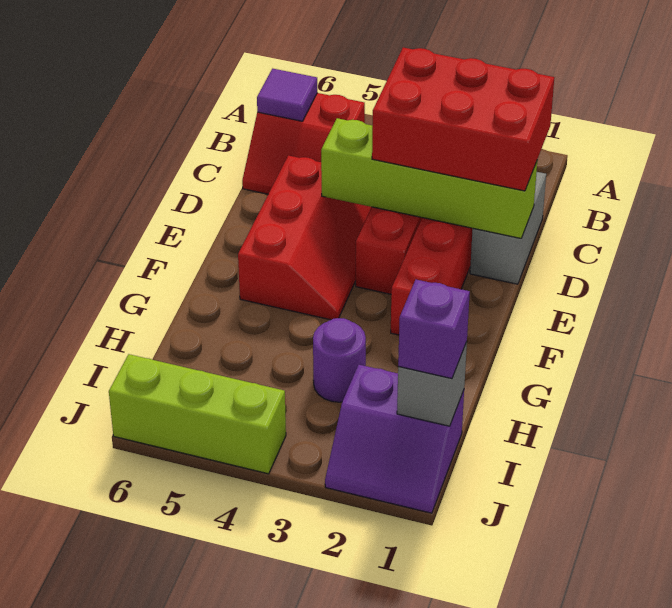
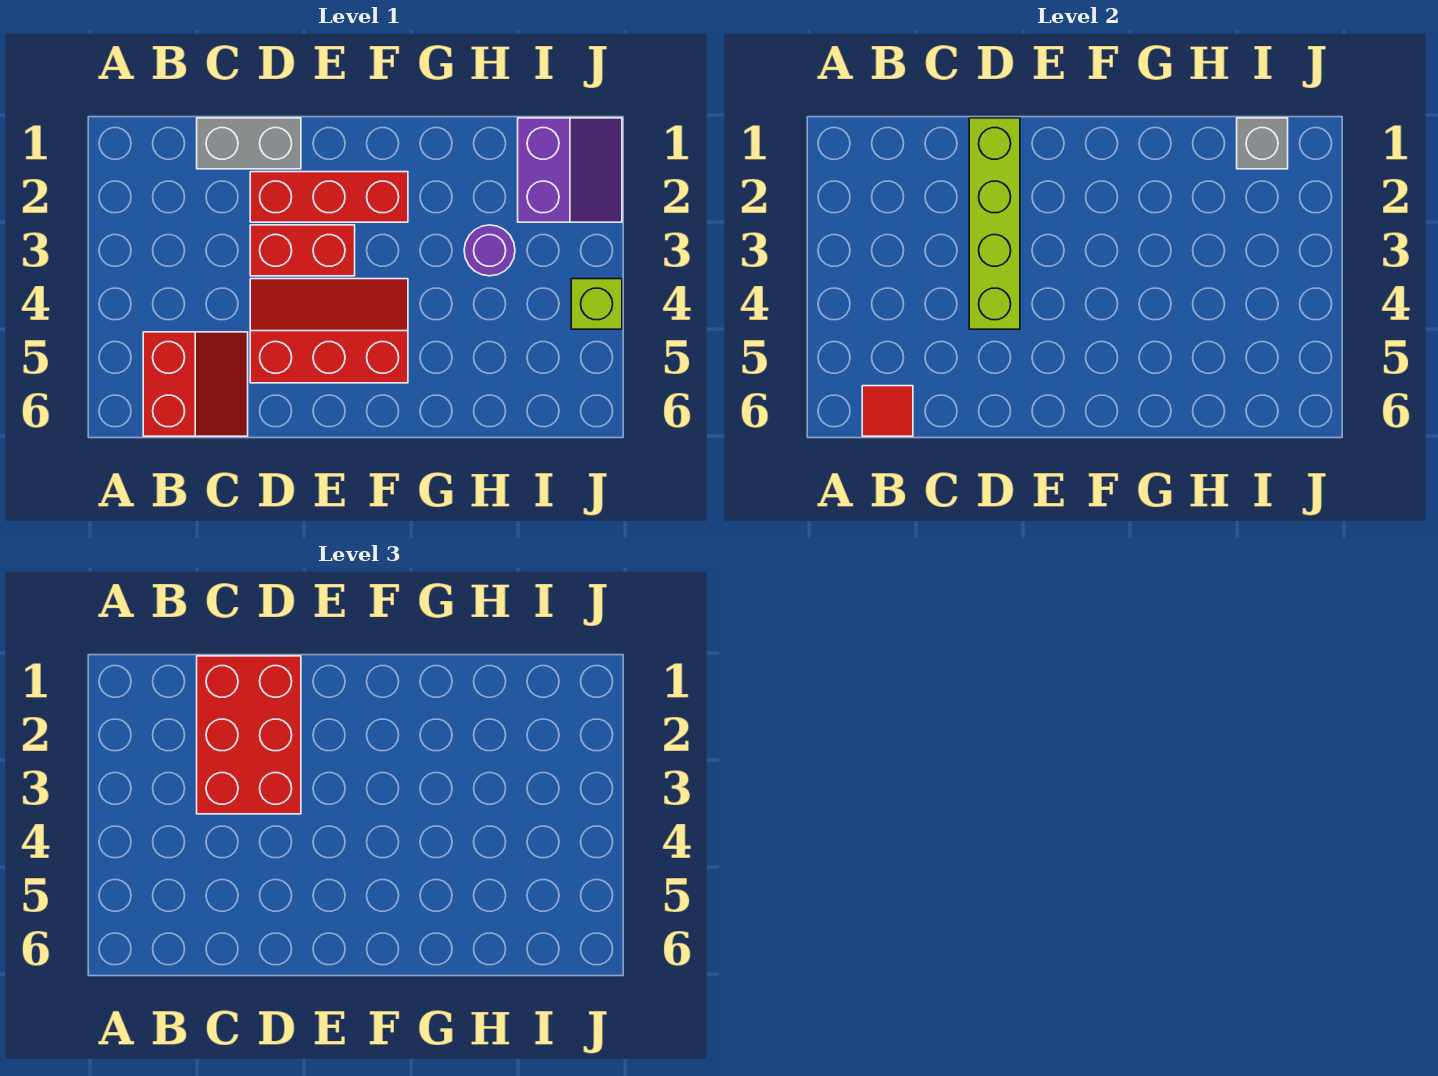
purple tile B6 level 2 -> red tile B6 level 2
purple brick I1 level 3 -> none
lime brick J4:J6 level 1 -> lime brick J4 level 1

